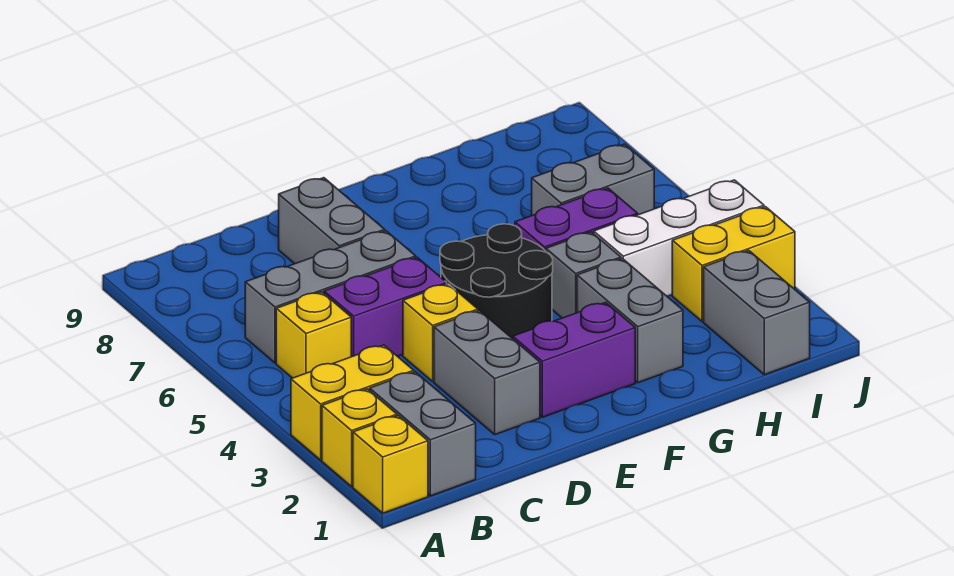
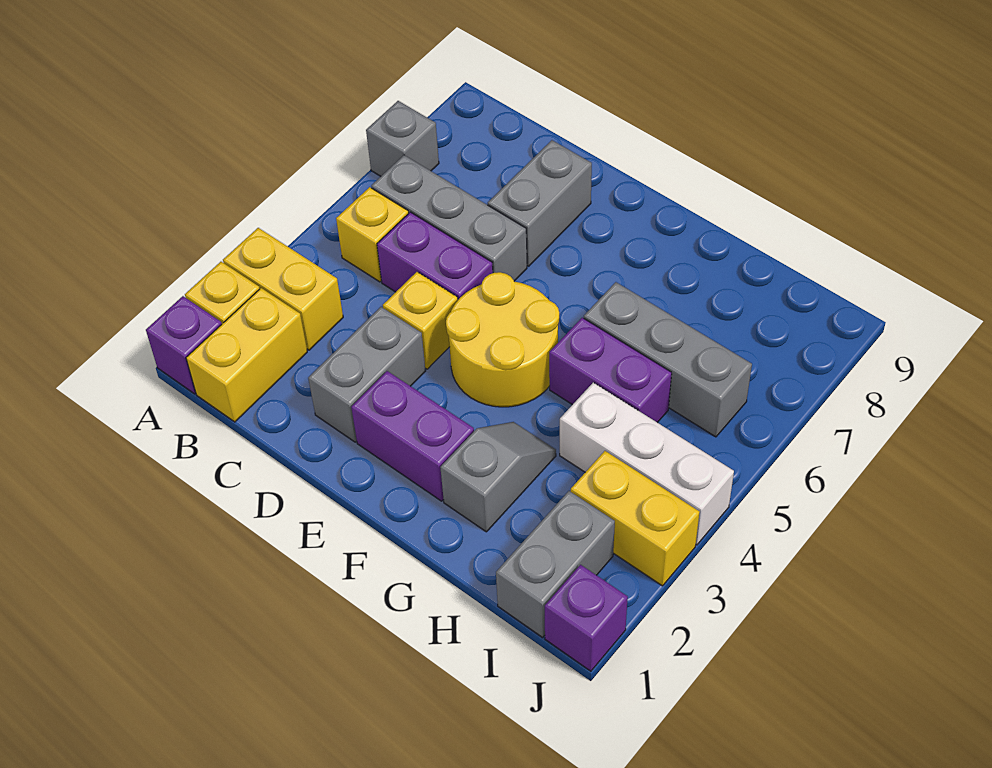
yellow brick A1 level 1 -> purple brick A1 level 1
grey brick B1:B2 level 1 -> yellow brick B1:B2 level 1
black round brick E4:F5 level 1 -> yellow round brick E4:F5 level 1
grey brick G2:G3 level 1 -> grey slope G2:G3 level 1 top 2
grey brick G4 level 1 -> grey brick A7 level 1
grey brick H6:I6 level 1 -> grey brick G6:I6 level 1
none -> purple brick J1 level 1

